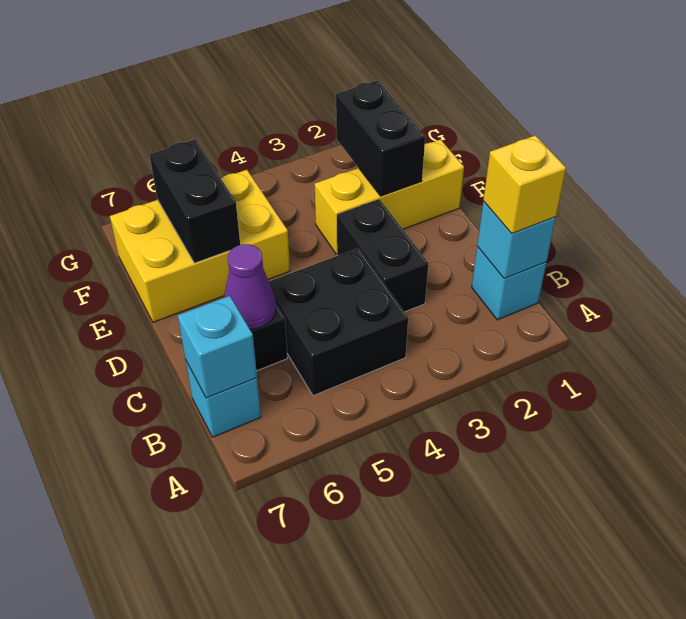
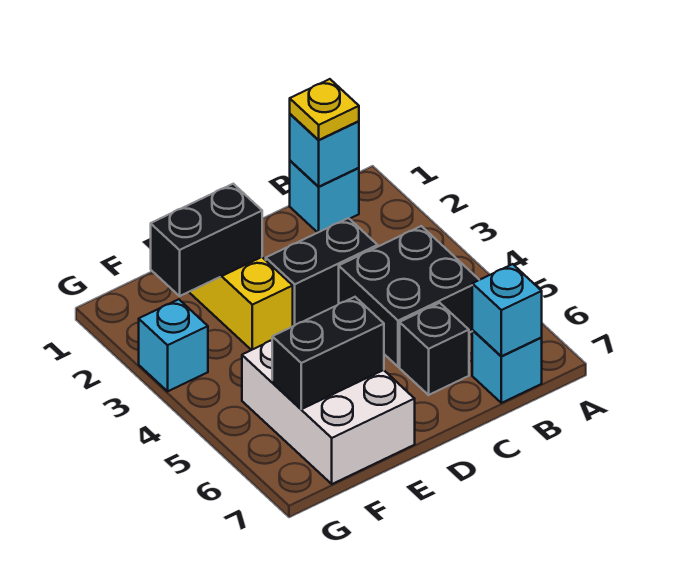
yellow brick B1 level 3 -> yellow plate B1 level 3
purple cone C6 level 2 -> none
yellow brick E5:F7 level 1 -> white brick E5:F7 level 1
none -> cyan brick G3 level 1

